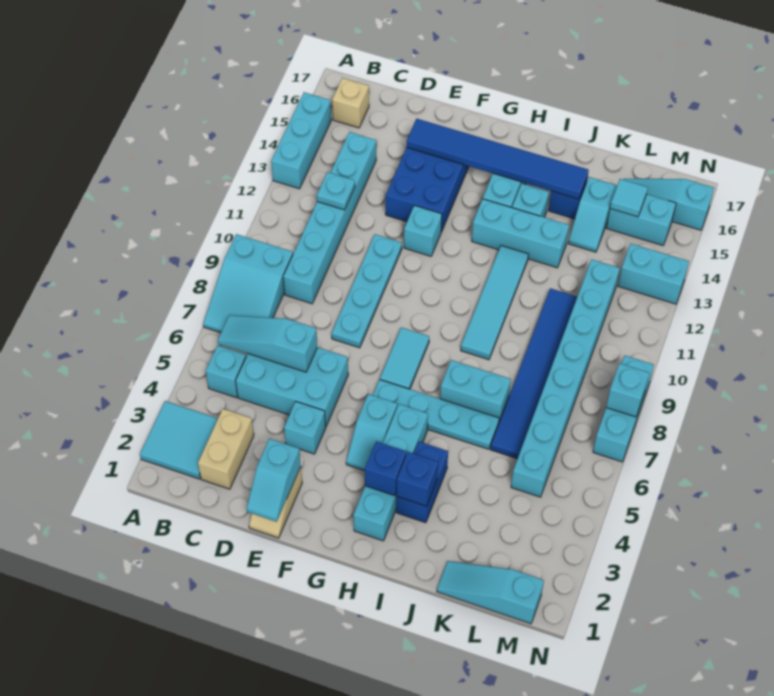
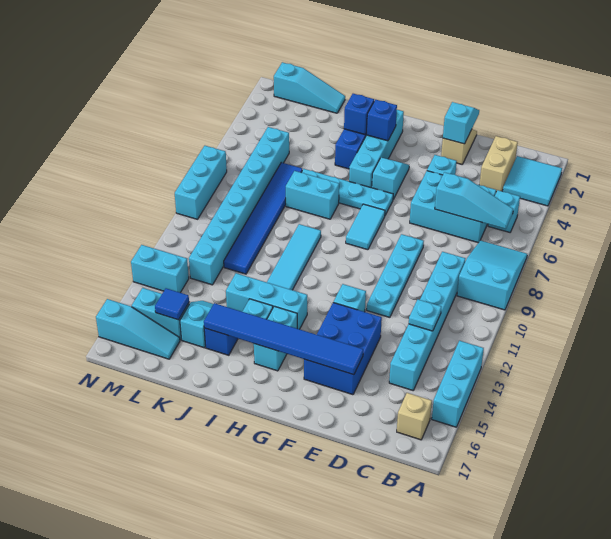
cyan tile L15 level 2 -> blue tile L15 level 2
cyan brick N8 level 2 -> none

